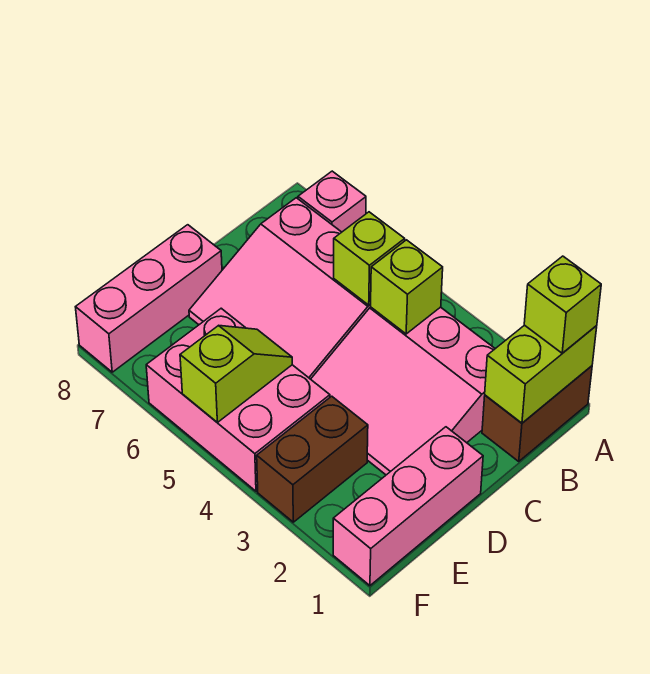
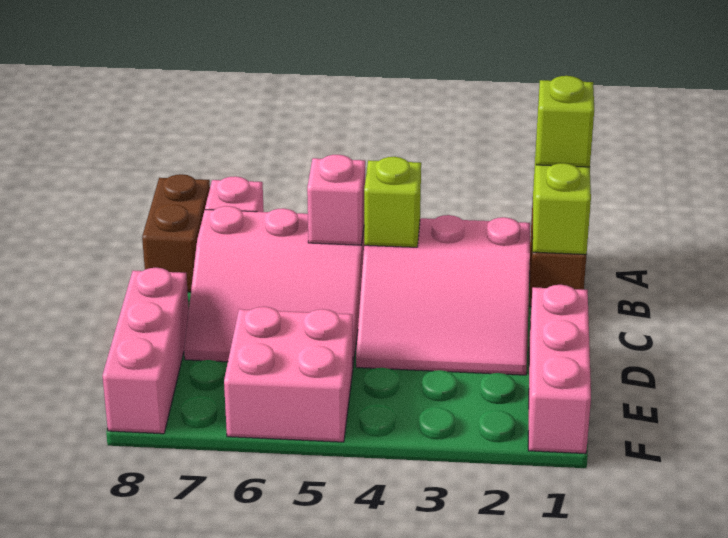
lime brick B5 level 2 -> pink brick B5 level 2
brown brick E3:F3 level 1 -> brown brick A8:B8 level 1
pink brick E4:F6 level 1 -> pink brick E5:F6 level 1
lime slope E5:F5 level 2 top F -> none

